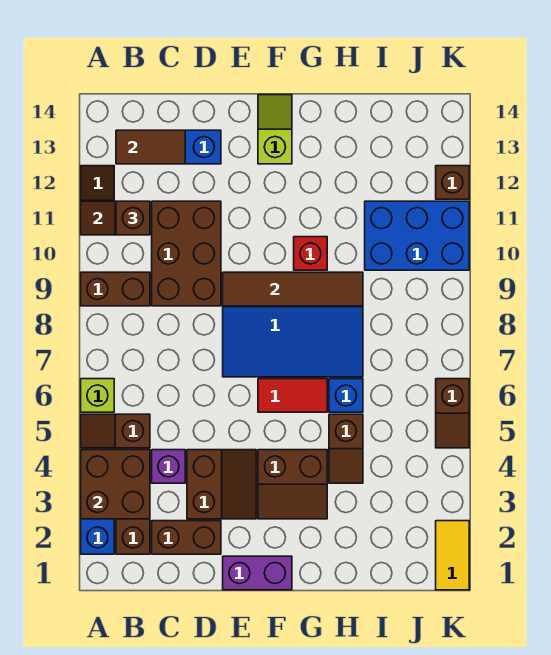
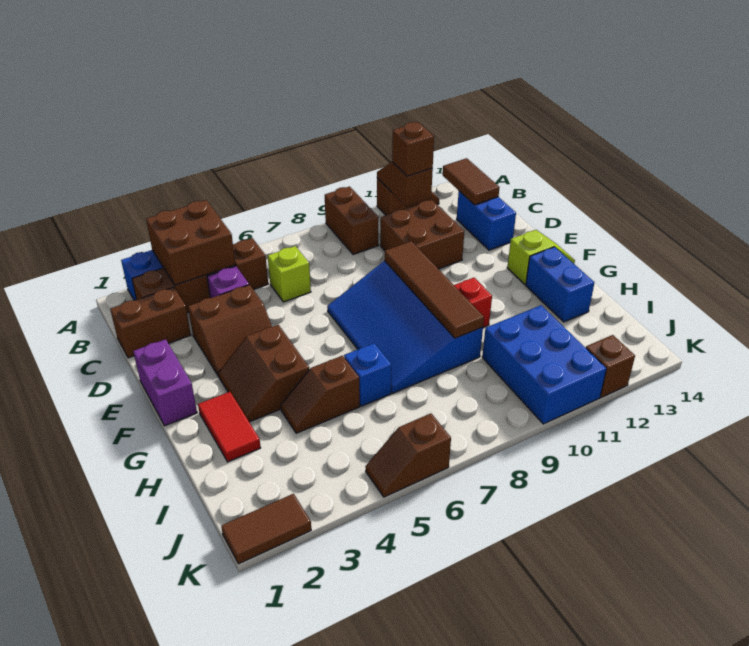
lime brick A6 level 1 -> lime brick C6 level 1
brown brick C2:D2 level 1 -> brown brick C1:C2 level 1
brown brick C9:D11 level 1 -> brown brick C10:D11 level 1
red tile F6:G6 level 1 -> red tile G2:H2 level 1
none -> blue brick G13:H13 level 1
yellow tile K1:K2 level 1 -> brown tile K1:K2 level 1

